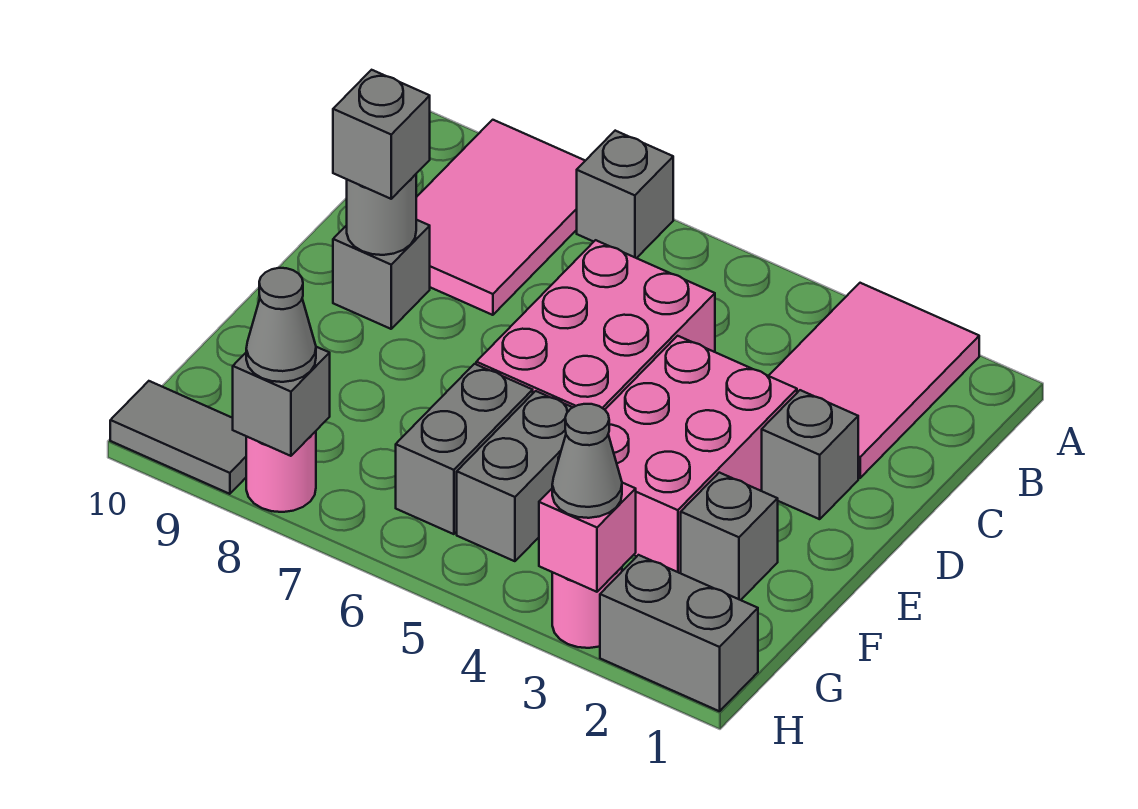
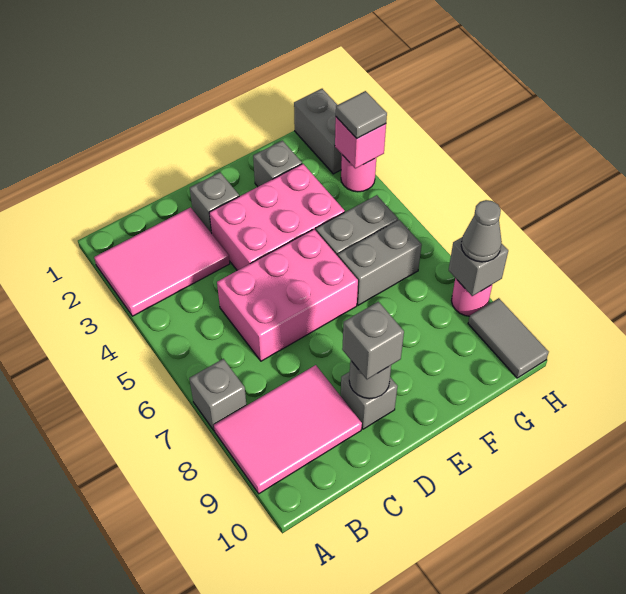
grey cone H3 level 3 -> grey tile H3 level 3

